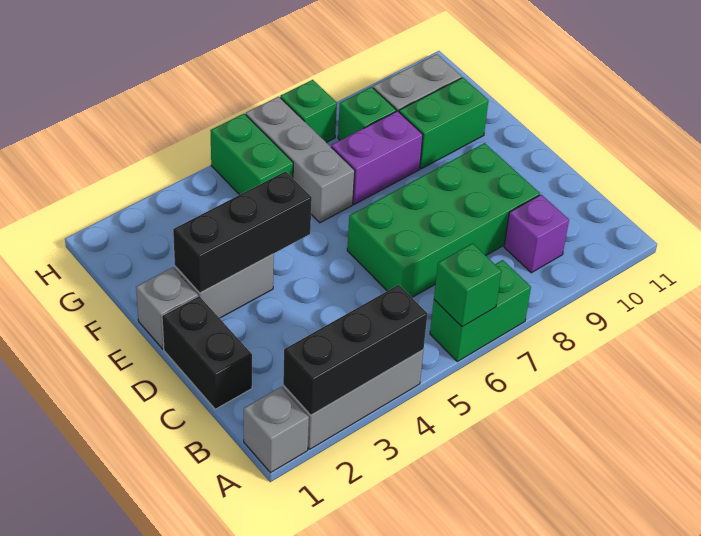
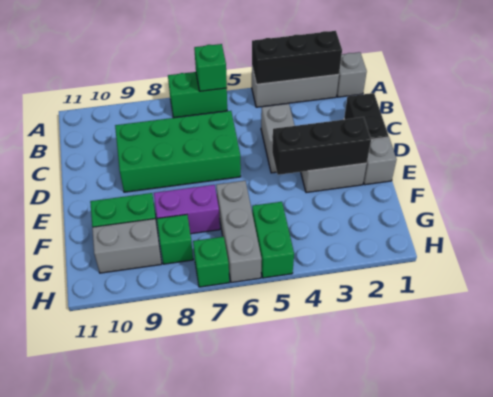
purple brick B9 level 1 -> none
none -> grey brick C4:D4 level 1

